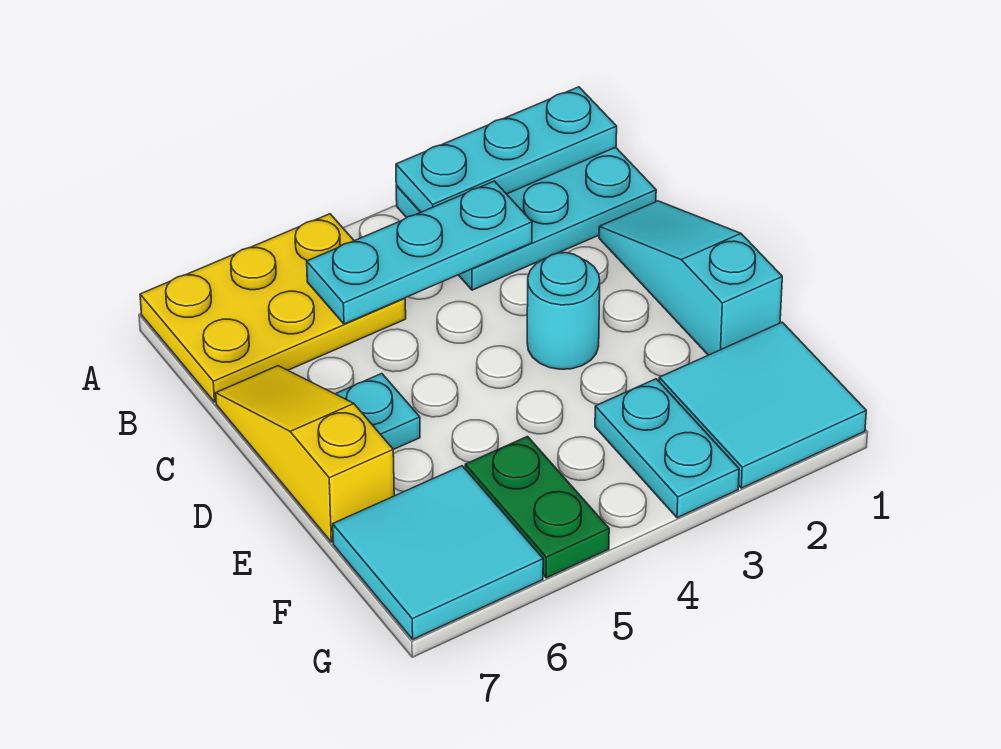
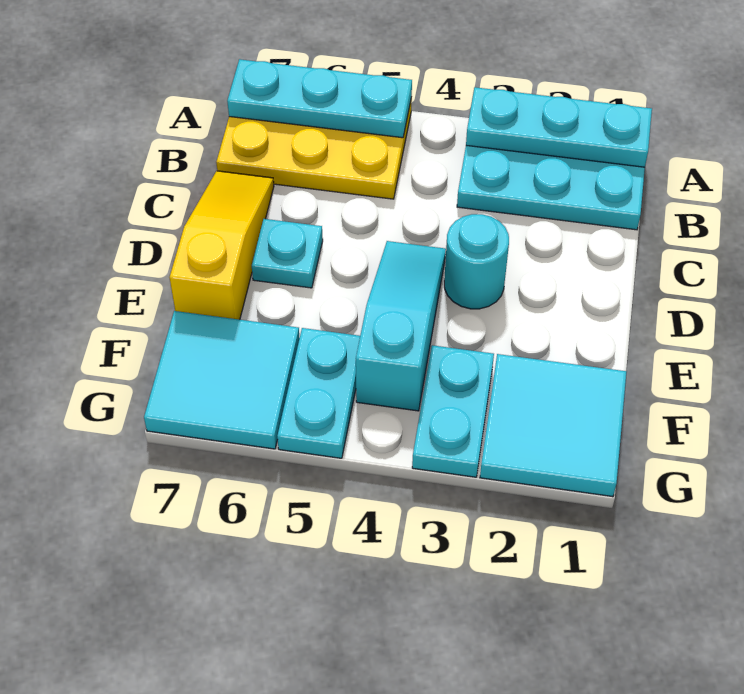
cyan plate B3:B5 level 2 -> cyan plate A5:A7 level 2
cyan slope C1:E1 level 1 top E -> cyan slope D4:F4 level 1 top F
green plate F5:G5 level 1 -> cyan plate F5:G5 level 1

